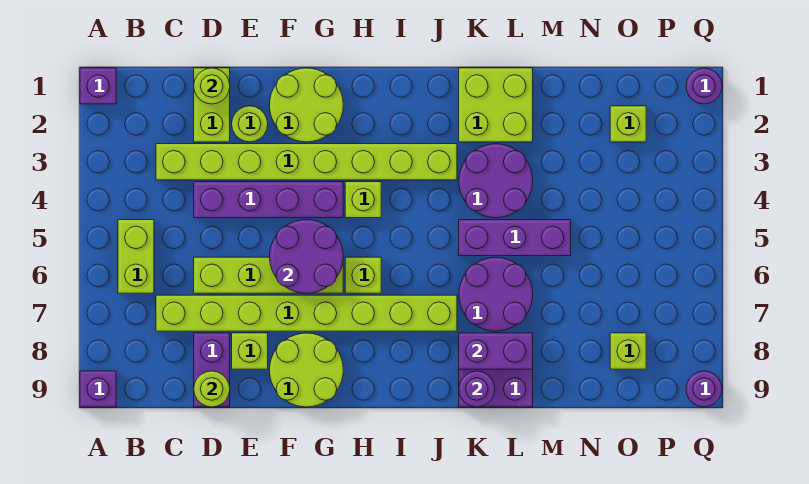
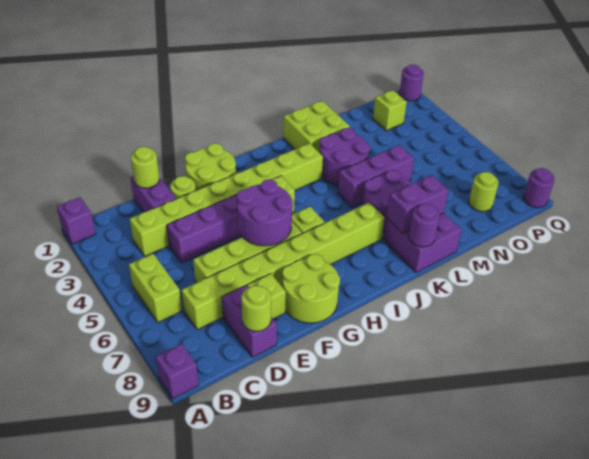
lime brick D1:D2 level 1 -> purple brick D1:D2 level 1
lime brick O8 level 1 -> lime round brick O8 level 1

